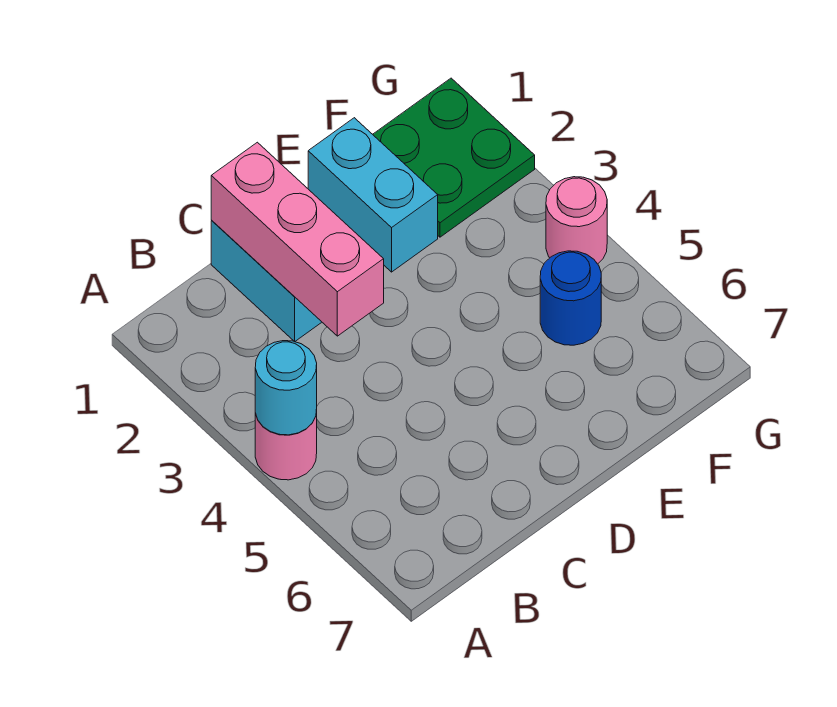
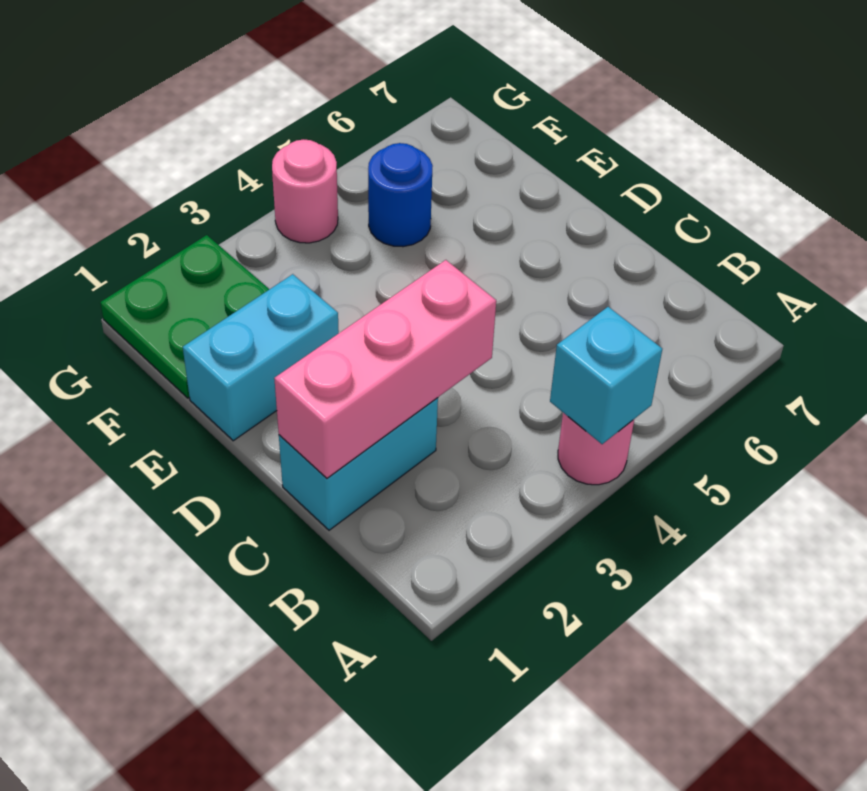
cyan round brick A4 level 2 -> cyan brick A4 level 2

